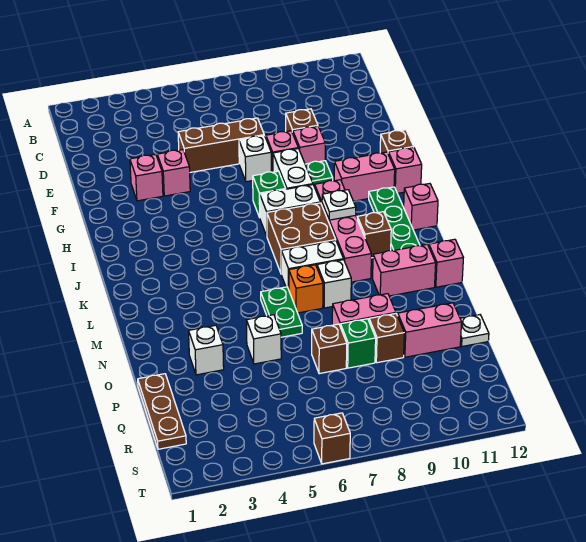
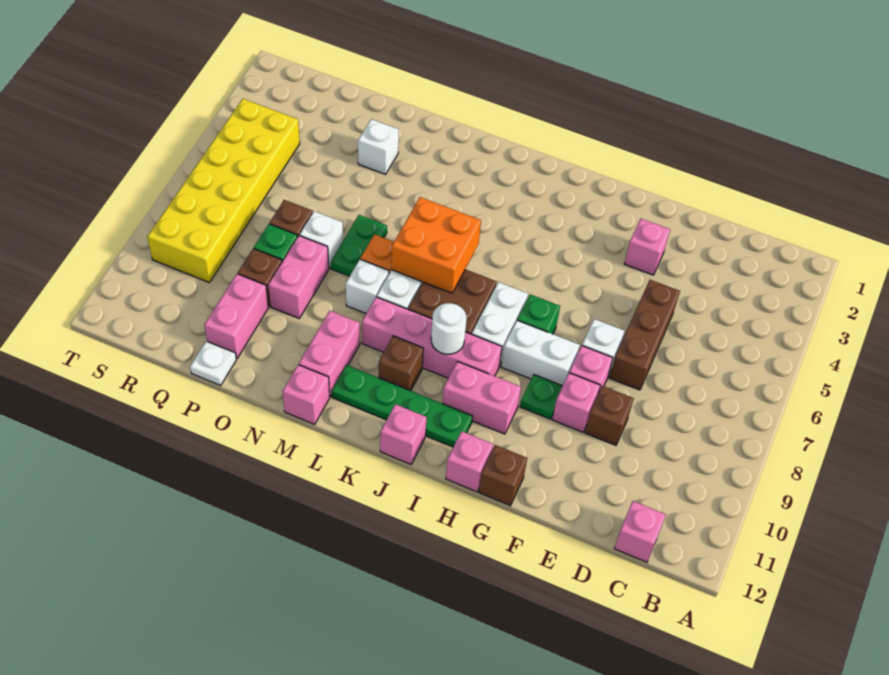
pink brick F4 level 1 -> pink brick C12 level 1
pink brick H10:H11 level 1 -> pink brick H10:I10 level 1
white plate J9 level 2 -> white round brick J9 level 2
none -> orange brick K6:L7 level 2
green plate M6:N6 level 1 -> green plate N6:N7 level 1
white brick O5 level 1 -> white brick O7 level 1
brown plate P1:R1 level 1 -> none
none -> yellow brick R4:S9 level 1
brown brick T6 level 1 -> none

